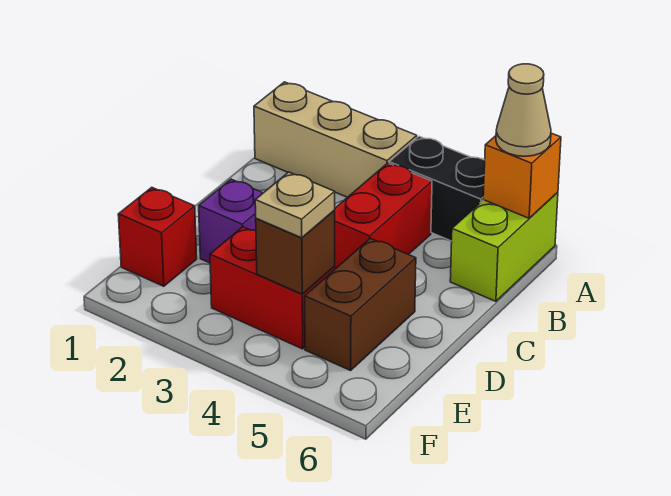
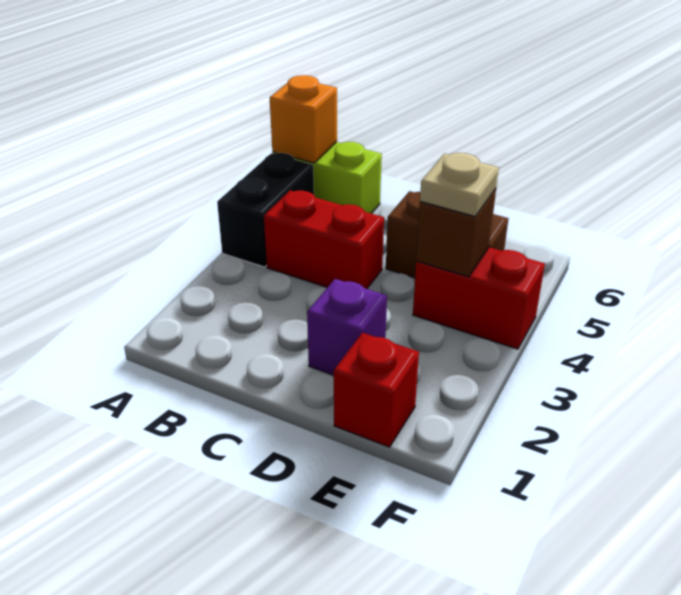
tan brick A1:A3 level 1 -> none
tan cone A6 level 3 -> none
red brick E3:E4 level 1 -> red brick E4:F4 level 1

